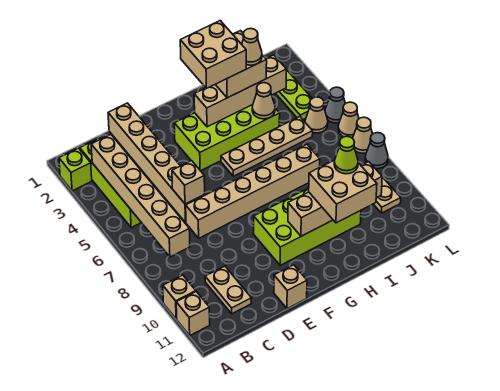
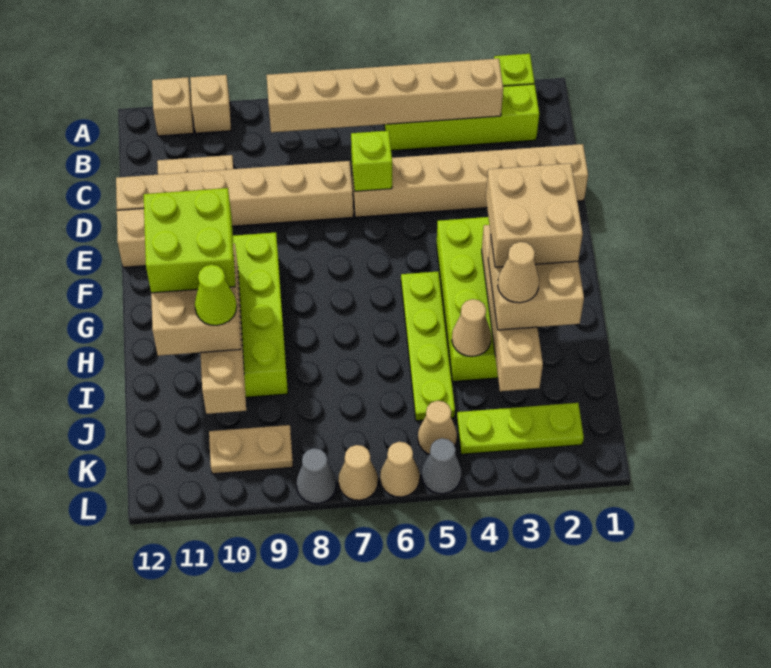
tan brick D6 level 2 -> lime brick D6 level 2
tan brick D7:I7 level 1 -> tan brick D7:D12 level 1
tan plate G5:J5 level 1 -> lime plate G5:J5 level 1
none -> lime brick G10:H11 level 4

